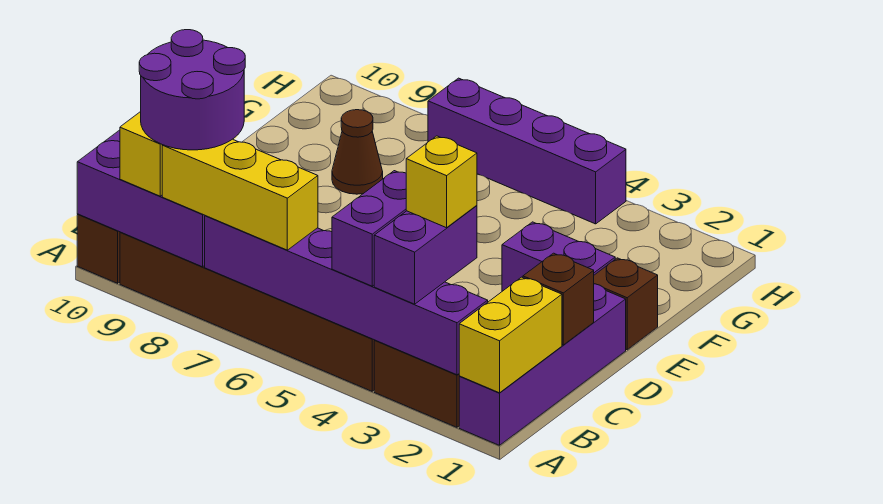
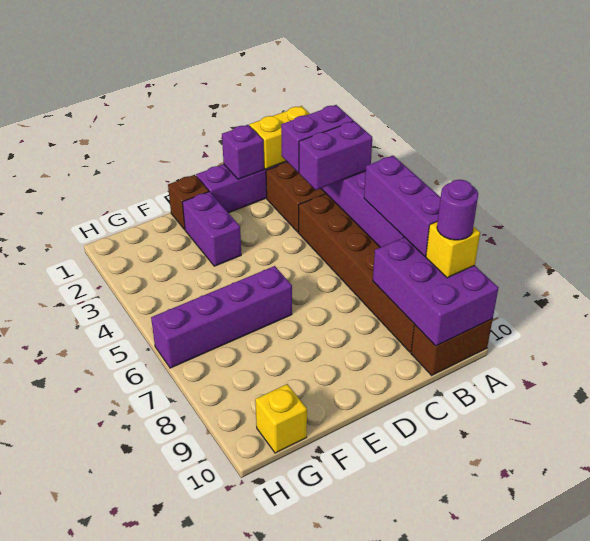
yellow brick A6:A8 level 3 -> purple brick A6:A8 level 3
purple round brick A8:B9 level 4 -> purple round brick A9 level 4
yellow brick B3 level 4 -> yellow brick G10 level 1
brown brick C1 level 2 -> purple brick C1 level 2
brown cone F8 level 1 -> none
purple brick H4:H7 level 1 -> purple brick E6:H6 level 1

